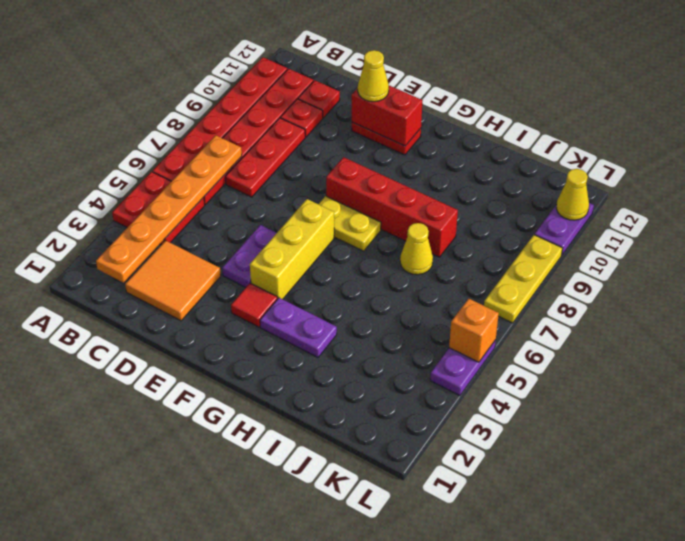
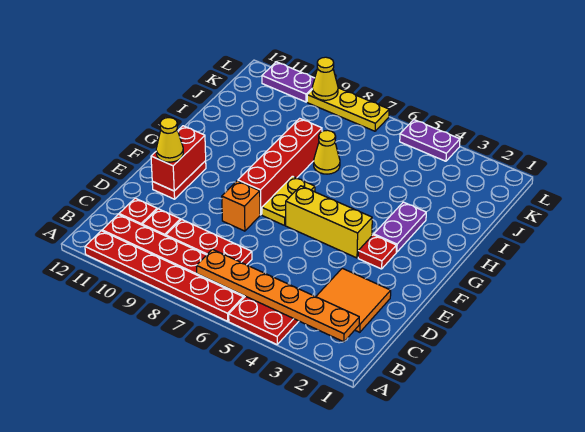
purple plate E4:E5 level 1 -> none
red tile F3 level 1 -> red plate F3 level 1
orange brick L5 level 2 -> orange brick E8 level 1
yellow cone L11 level 2 -> yellow cone L9 level 2

